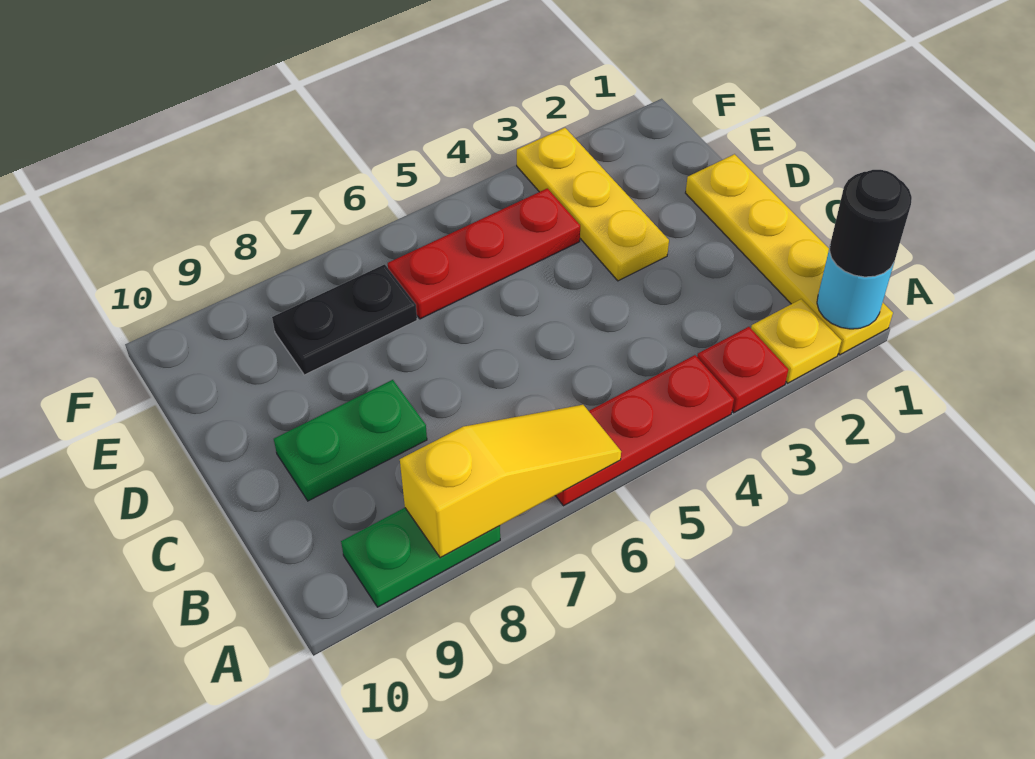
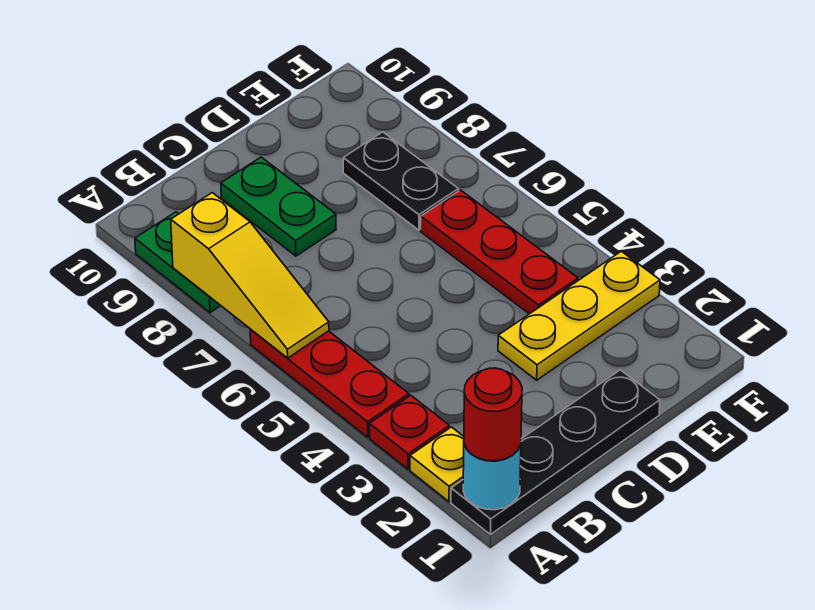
yellow plate A1:D1 level 1 -> black plate A1:D1 level 1
black round brick A1 level 3 -> red round brick A1 level 3

